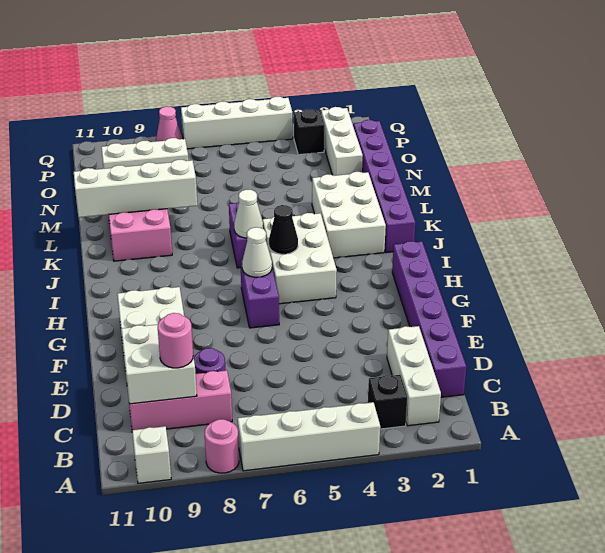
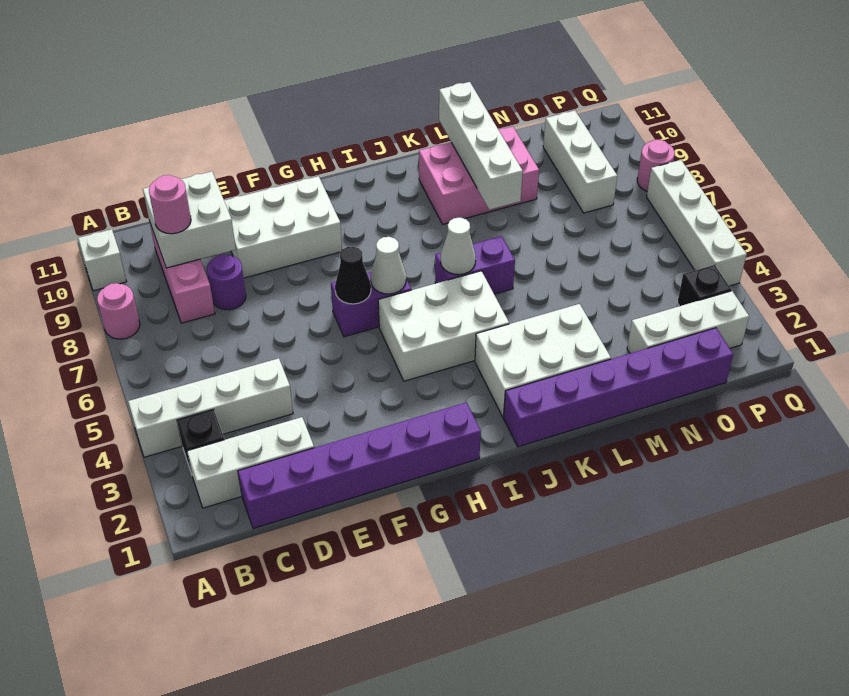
white brick A4:A7 level 1 -> white brick A4:D4 level 1
black cone I5 level 2 -> black cone G6 level 2
pink cone Q8 level 1 -> pink round brick Q8 level 1

